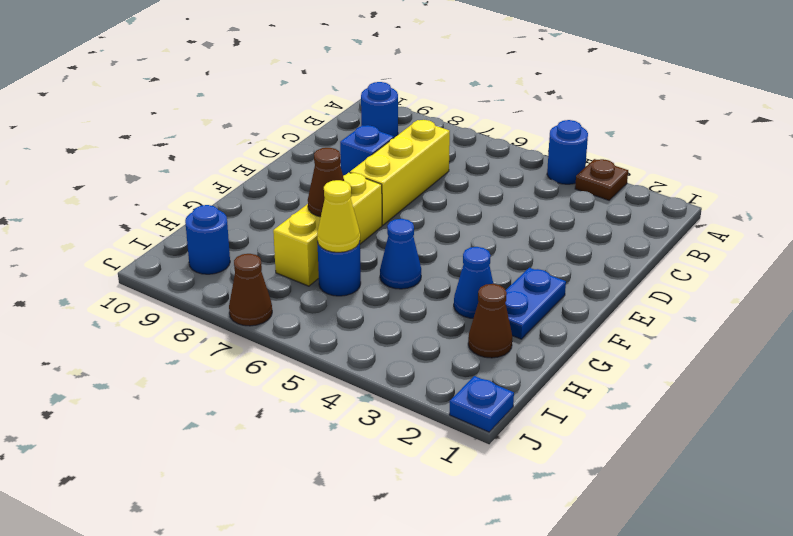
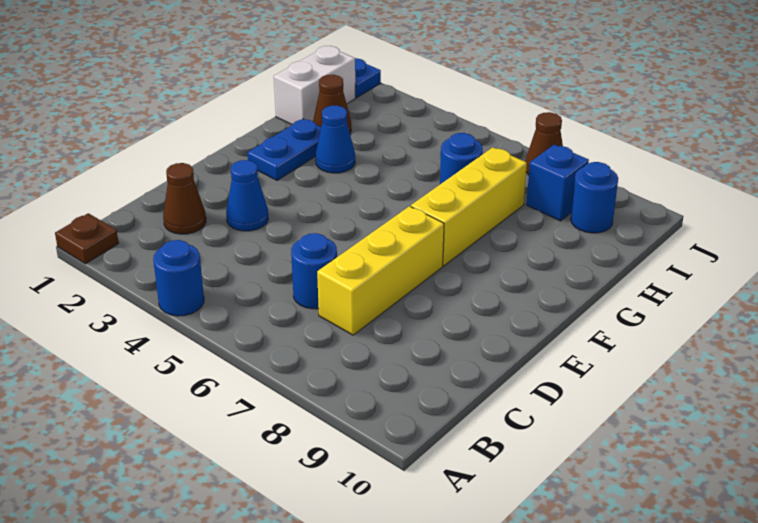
brown plate A3 level 1 -> brown plate A1 level 1
blue round brick B9 level 1 -> blue round brick C6 level 1
blue brick D8 level 1 -> blue brick I8 level 1
blue cone G5 level 1 -> blue cone D3 level 1
brown cone G7 level 2 -> brown cone C2 level 1
none -> white brick H1:I1 level 1
yellow cone H6 level 2 -> none

